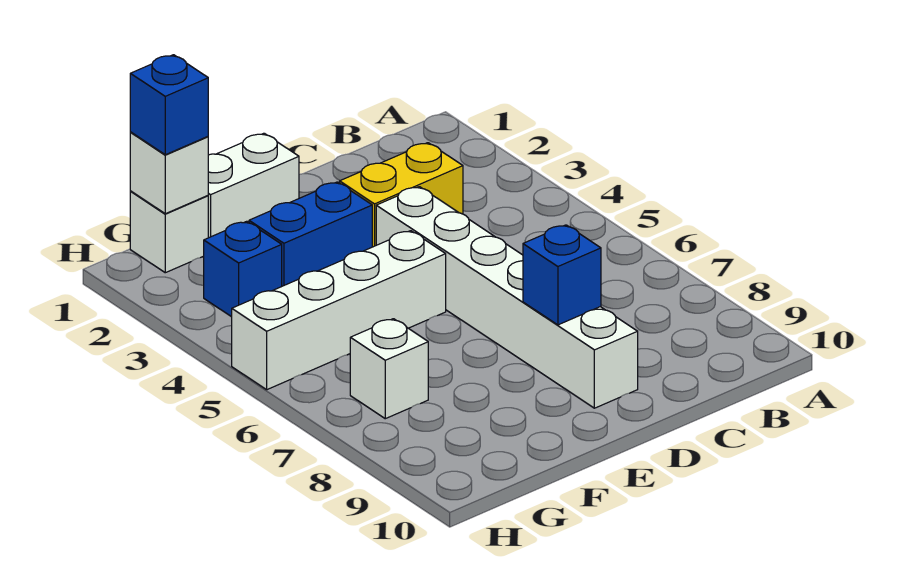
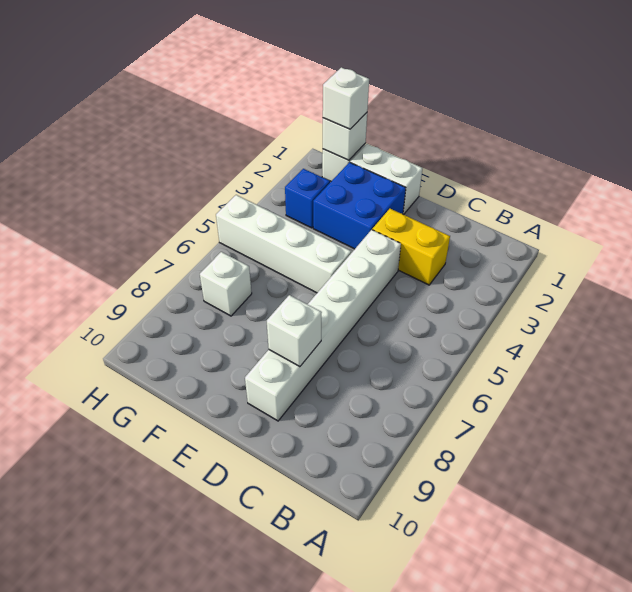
blue brick D8 level 2 -> white brick D8 level 2
blue brick E3:F3 level 1 -> blue brick E2:F3 level 1
blue brick G1 level 3 -> white brick G1 level 3

